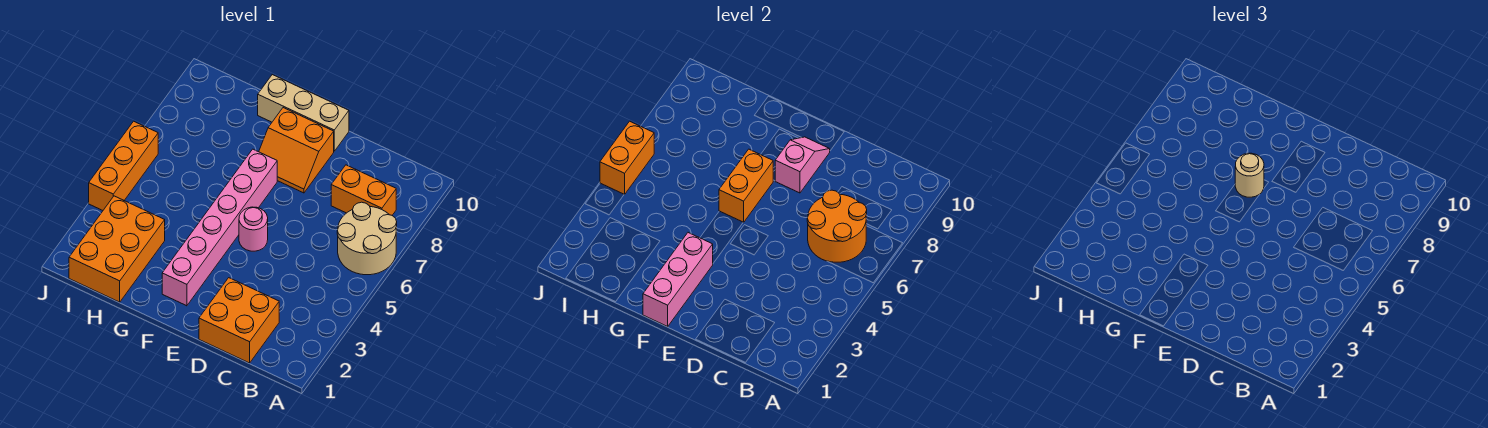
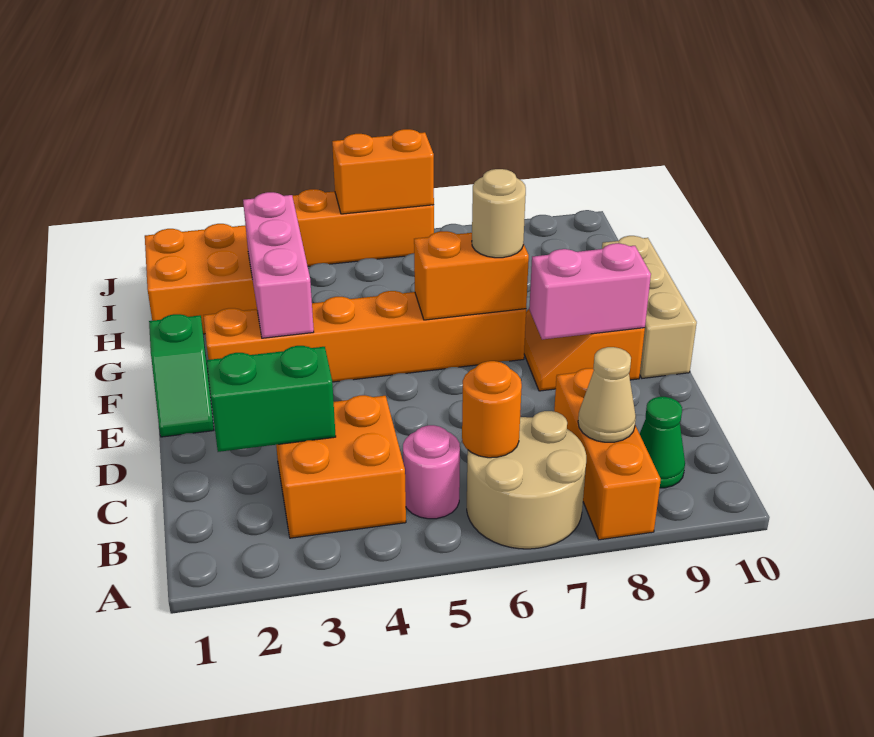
orange round brick B6:C7 level 2 -> orange round brick B6 level 2
orange brick B8:C8 level 1 -> orange brick A8:C8 level 1
none -> tan cone B8 level 2
none -> green cone B9 level 1
orange brick C1:D2 level 1 -> orange brick B3:C4 level 1
none -> green brick C2:C3 level 2
none -> green slope E1:F1 level 1 top F
pink round brick E5 level 1 -> pink round brick B5 level 1
pink slope E8:E9 level 2 top 8 -> pink brick E8:E9 level 2
pink brick F1:F3 level 2 -> pink brick F3:H3 level 2
pink brick F2:F7 level 1 -> orange brick F2:F7 level 1

